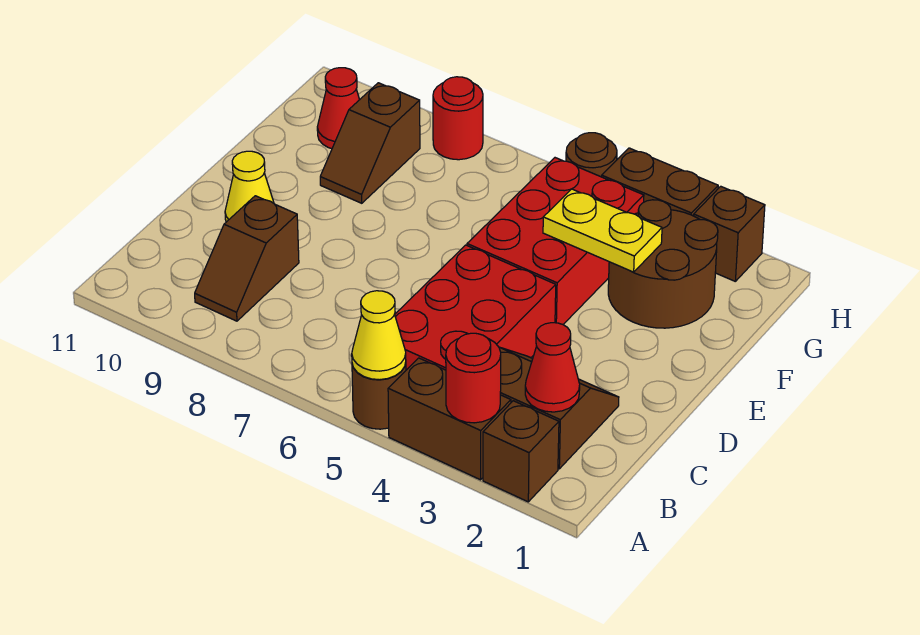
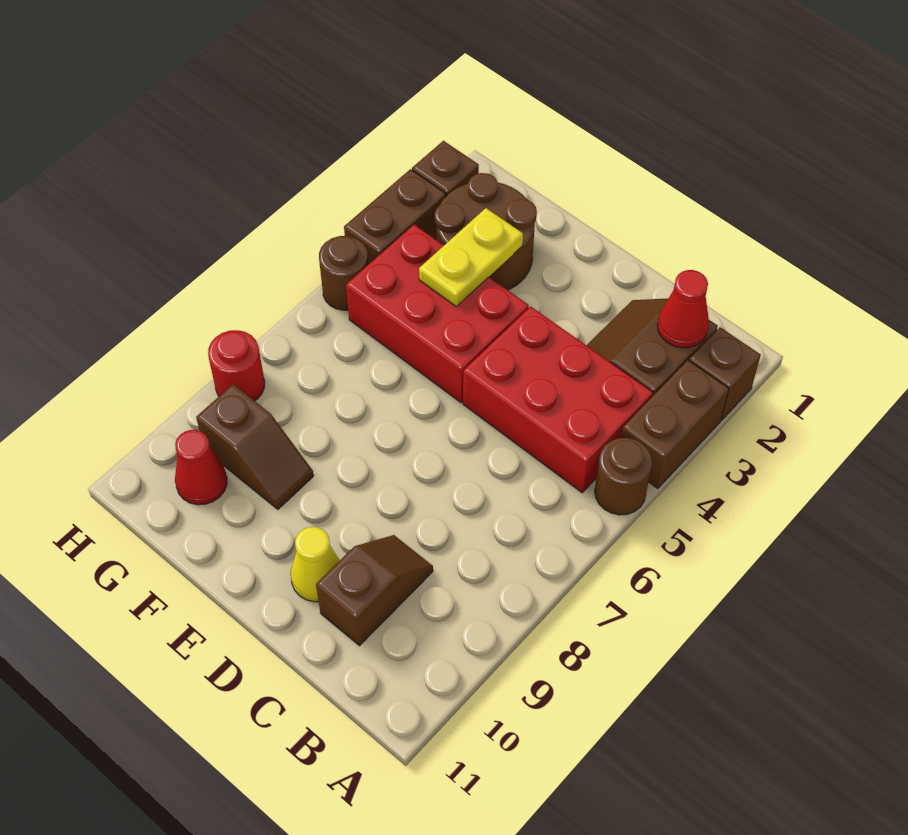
red round brick A3 level 2 -> none
yellow cone A5 level 2 -> none
brown slope B9:C9 level 1 top C -> brown slope C9:C10 level 1 top 10

